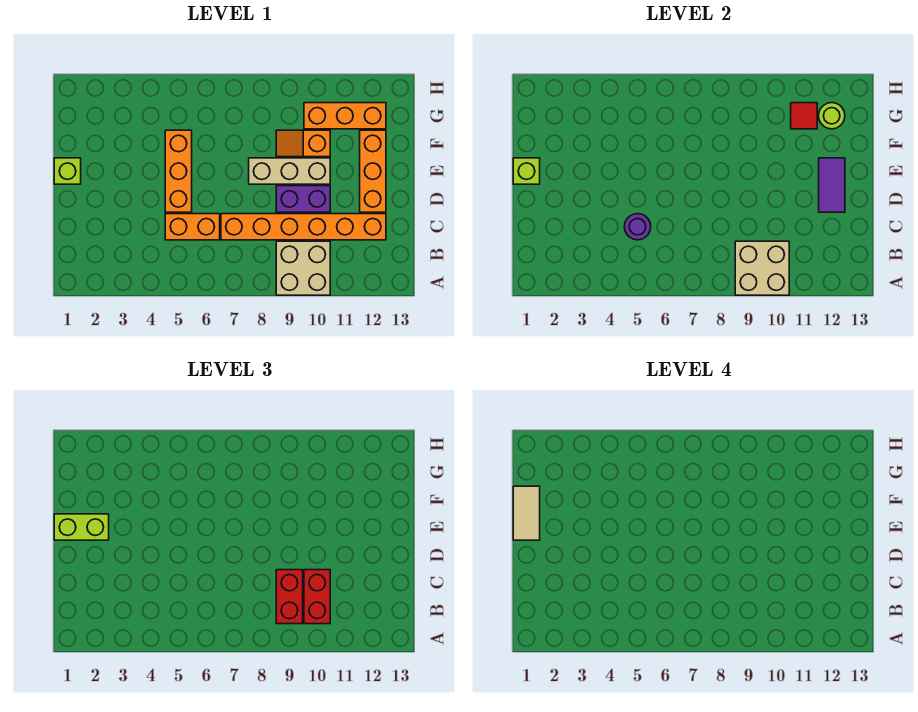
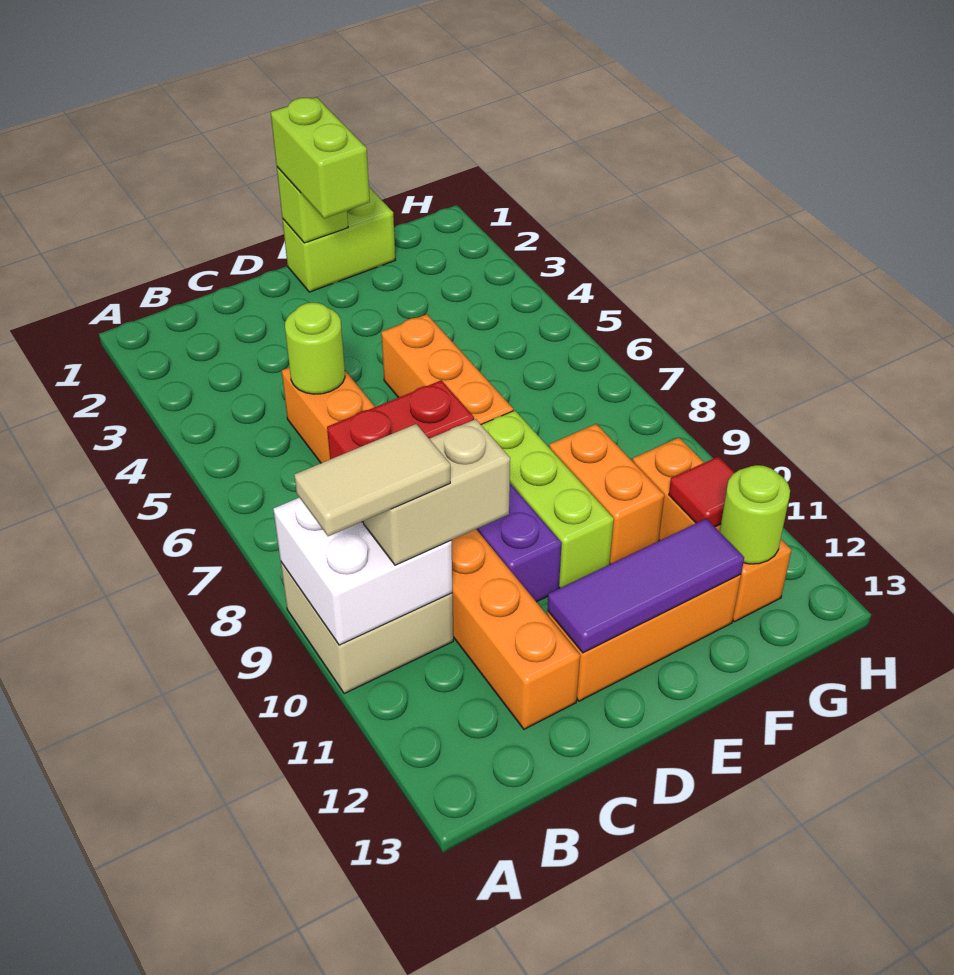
tan brick A9:B10 level 2 -> white brick A9:B10 level 2
red brick B10:C10 level 3 -> tan brick B10:C10 level 3
purple round brick C5 level 2 -> lime round brick C5 level 2
orange brick D5:F5 level 1 -> orange brick E5:E7 level 1
purple tile D12:E12 level 2 -> purple tile D12:F12 level 2
lime brick E1 level 1 -> lime brick E1:F1 level 1
tan tile E1:F1 level 4 -> tan tile A10:B10 level 4
tan brick E8:E10 level 1 -> lime brick E8:E10 level 1
orange slope F9:F10 level 1 top 10 -> orange brick F9:F10 level 1

